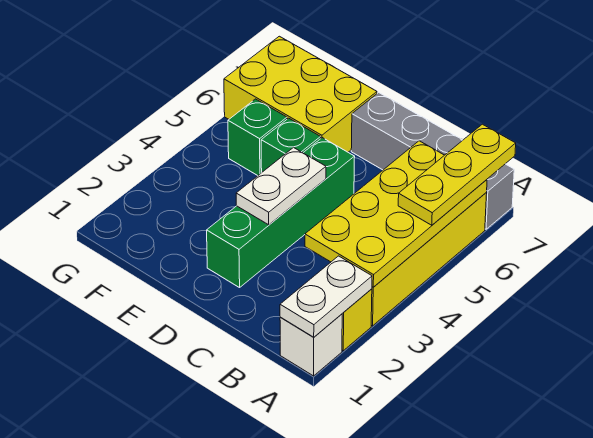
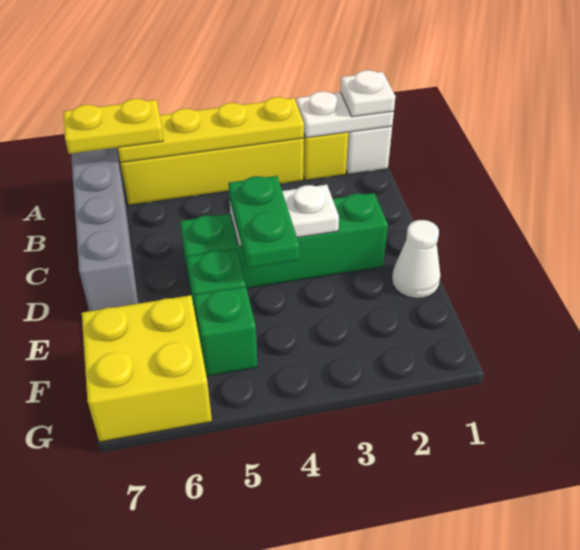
none -> white plate A1 level 3
yellow plate A3:B6 level 2 -> yellow plate A3:A6 level 2
yellow plate A5:A7 level 3 -> yellow plate A6:A7 level 3
none -> green plate D4:E4 level 3
none -> white cone E1 level 1
yellow brick E6:G7 level 1 -> yellow brick F6:G7 level 1

